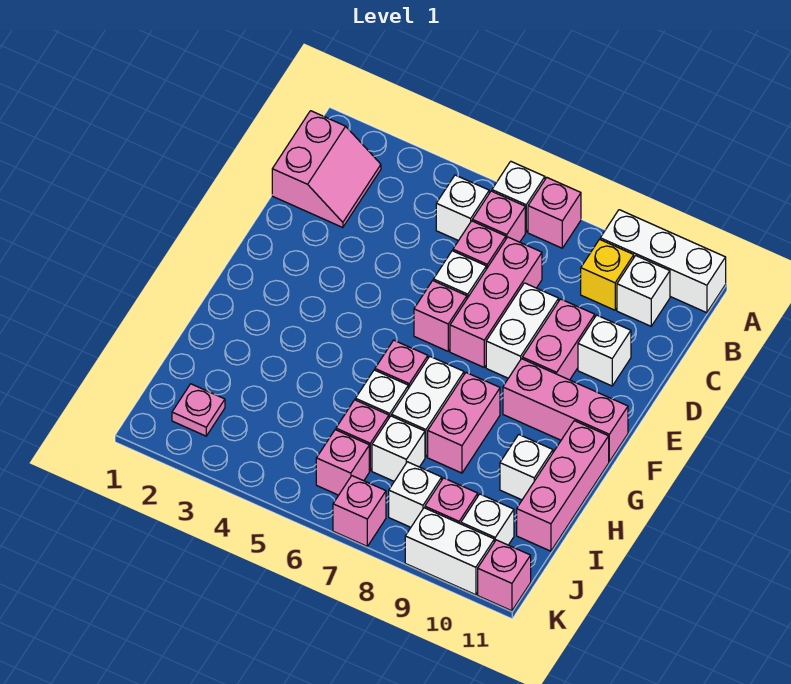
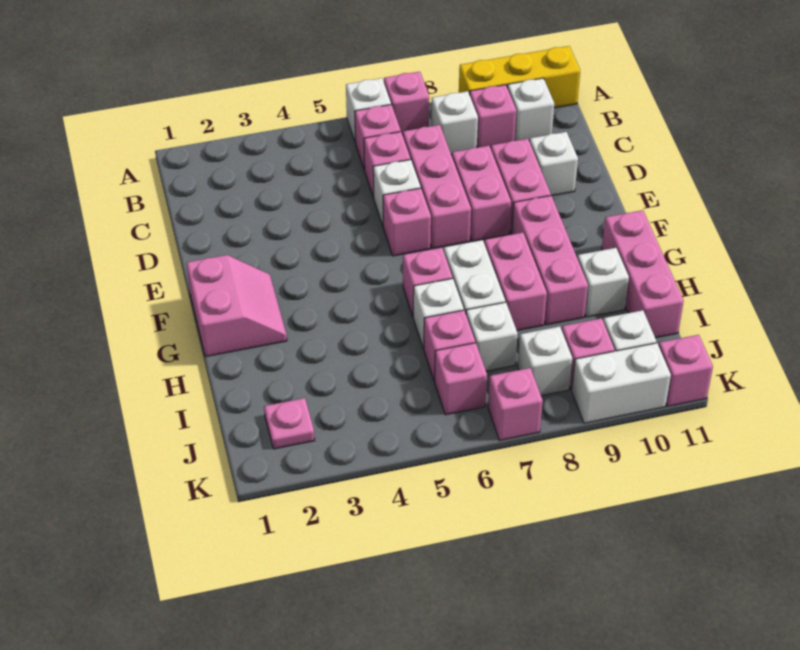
white brick A9:A11 level 1 -> yellow brick A9:A11 level 1
pink slope B1:C2 level 1 top 1 -> pink slope F1:G2 level 1 top 1
white brick B5 level 1 -> white brick B8 level 1
yellow brick B9 level 1 -> pink brick B9 level 1
white brick D8:E8 level 1 -> pink brick D8:E8 level 1
pink brick F9:F11 level 1 -> pink brick F9:H9 level 1

